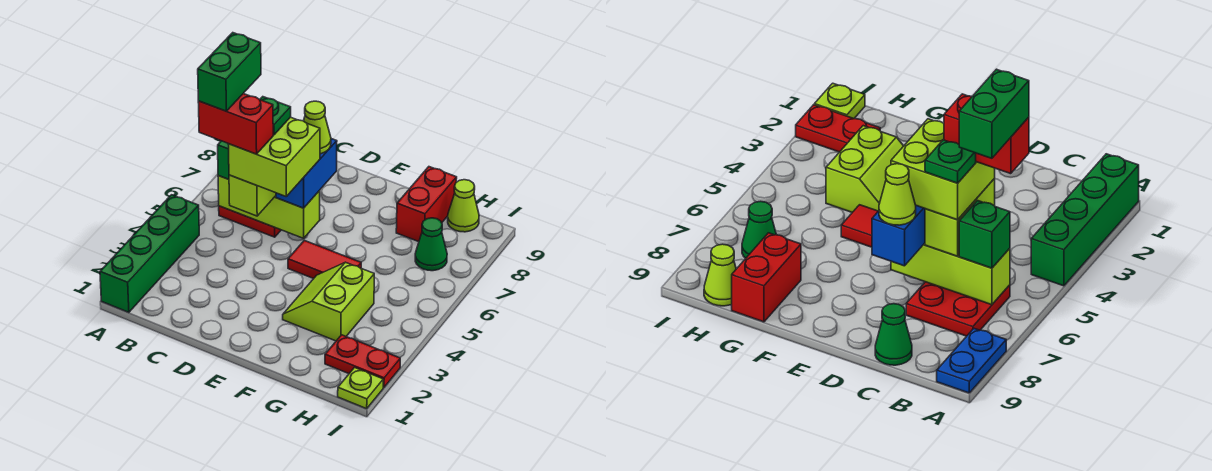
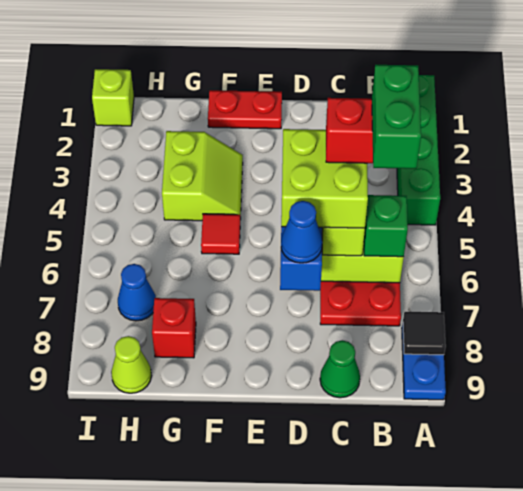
none -> black tile A8 level 2
green plate C6 level 5 -> none
lime cone D7 level 4 -> blue cone D7 level 4
red tile E5:F5 level 1 -> red tile F5 level 1
red brick G8:G9 level 1 -> red brick G8 level 1
red plate H2:I2 level 1 -> red plate E1:F1 level 1
green cone H7 level 1 -> blue cone H7 level 1
lime plate I1 level 1 -> lime brick I1 level 1

